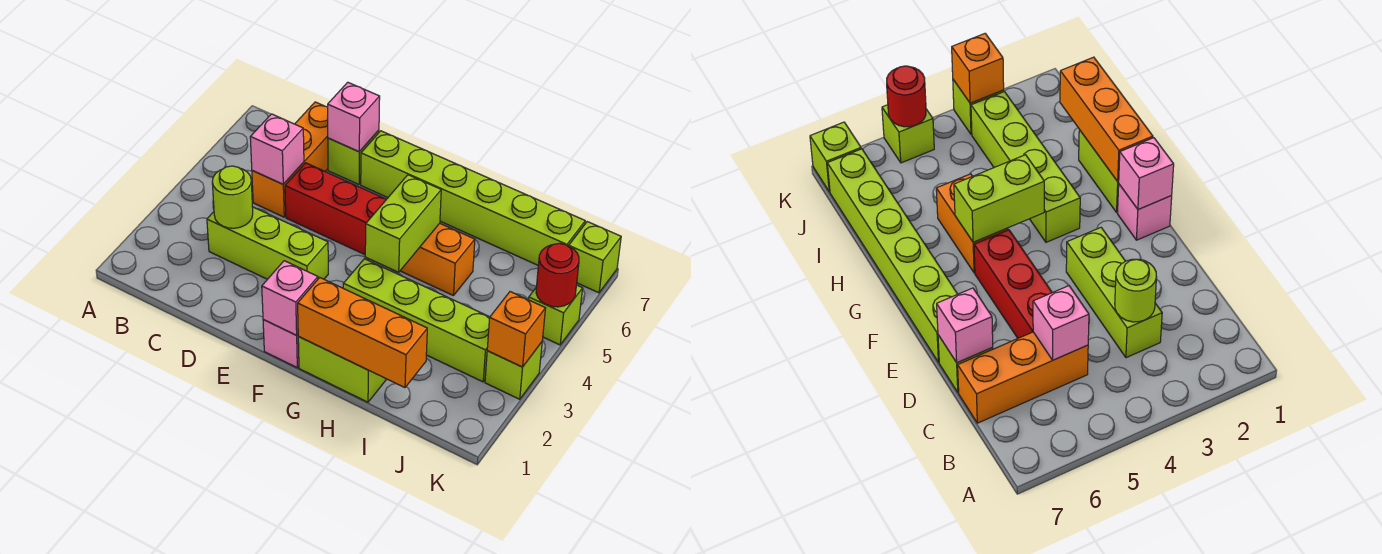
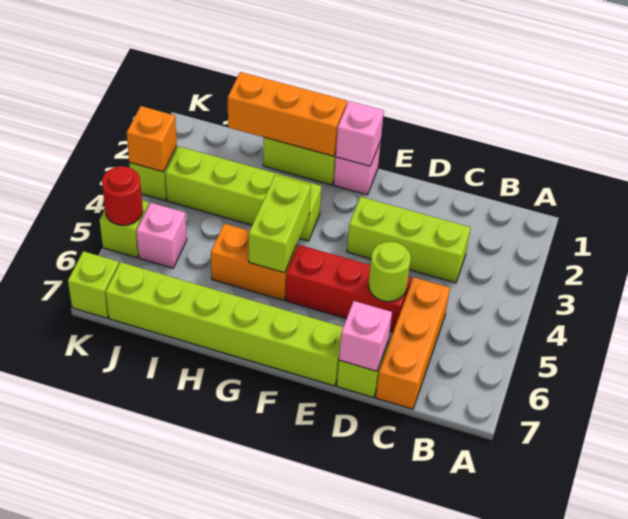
lime round brick C3 level 2 -> lime round brick D5 level 2
pink brick C5 level 2 -> pink brick J5 level 1

